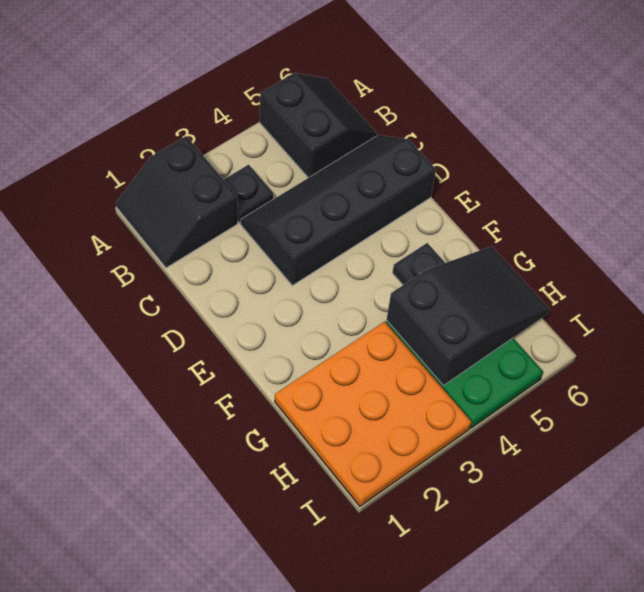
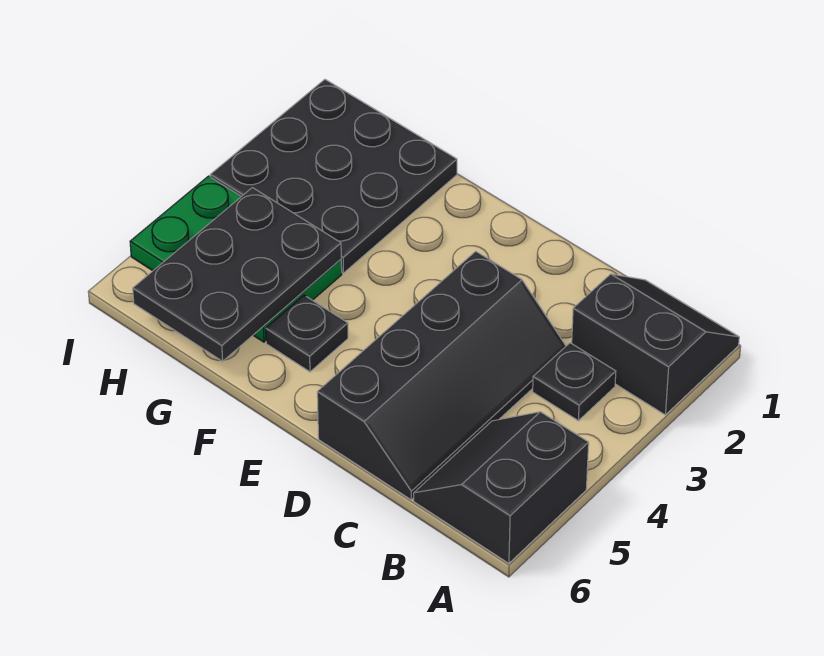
black slope A5:B6 level 1 top 5 -> black slope A5:B6 level 1 top A
orange plate G1:I3 level 1 -> black plate G1:I3 level 1
black slope G4:H6 level 2 top 4 -> black plate G4:H6 level 2

